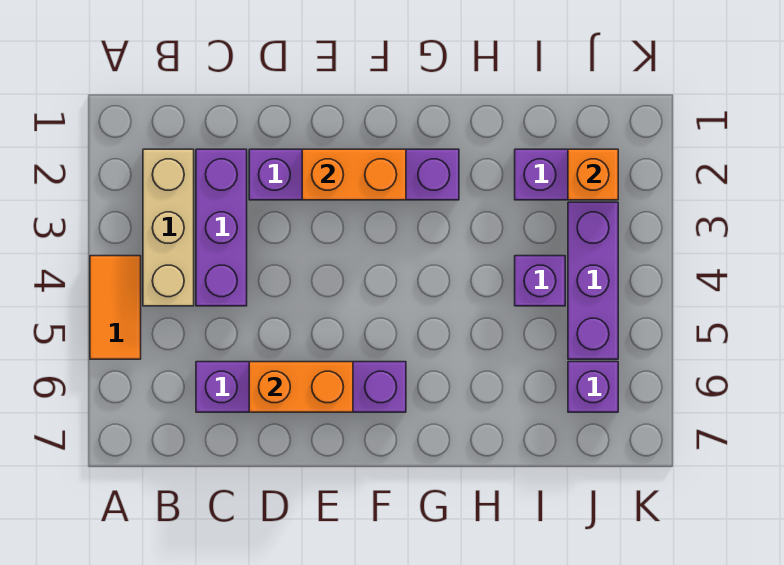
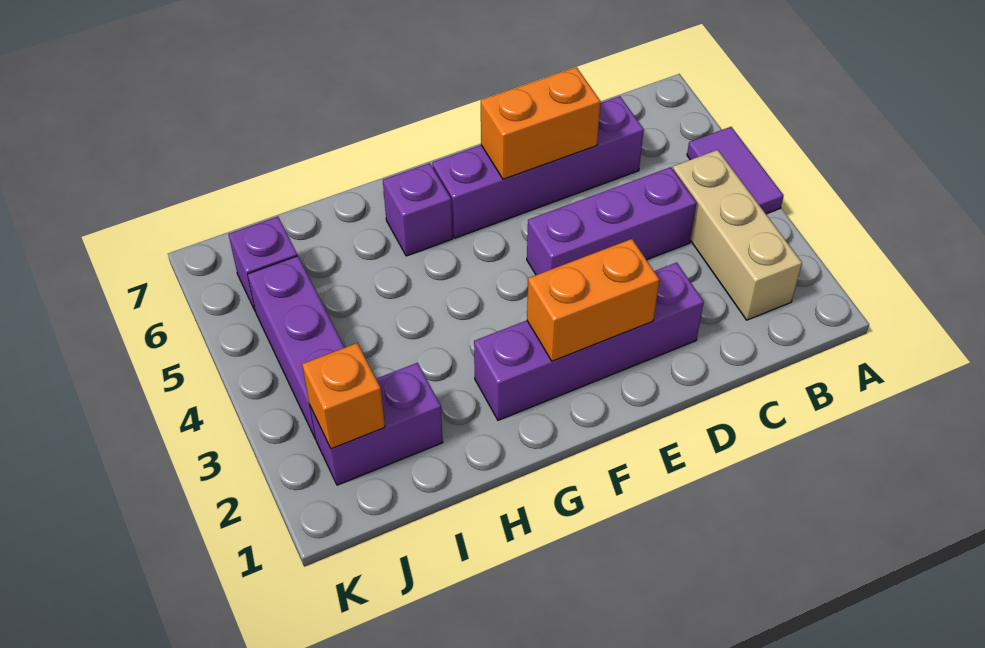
orange tile A4:A5 level 1 -> purple tile A4:A5 level 1
purple brick C2:C4 level 1 -> purple brick C4:E4 level 1
purple brick I4 level 1 -> purple brick G6 level 1

